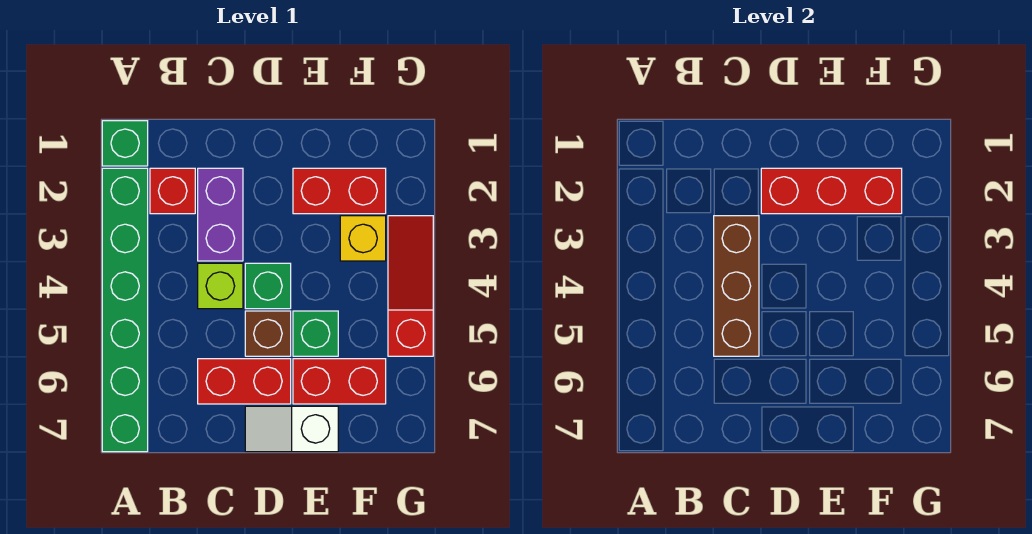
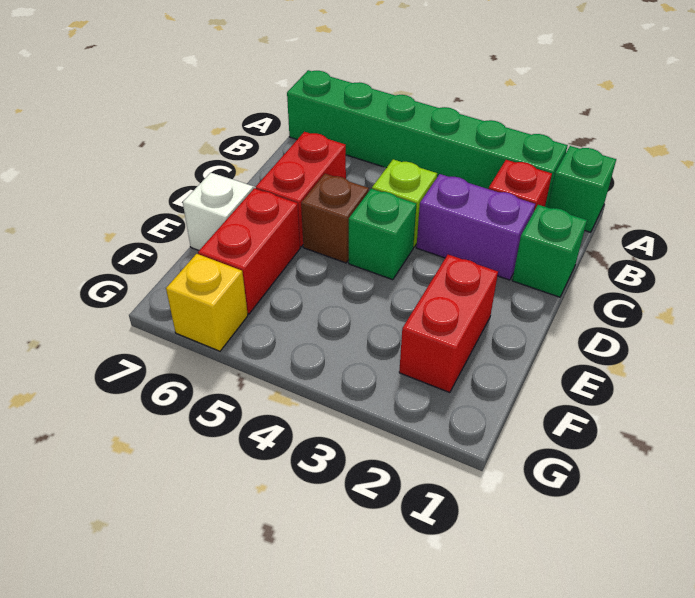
brown brick C3:C5 level 2 -> none
red brick D2:F2 level 2 -> none
green brick E5 level 1 -> green brick C1 level 1
yellow brick F3 level 1 -> yellow brick G6 level 1
red slope G3:G5 level 1 top 5 -> none

